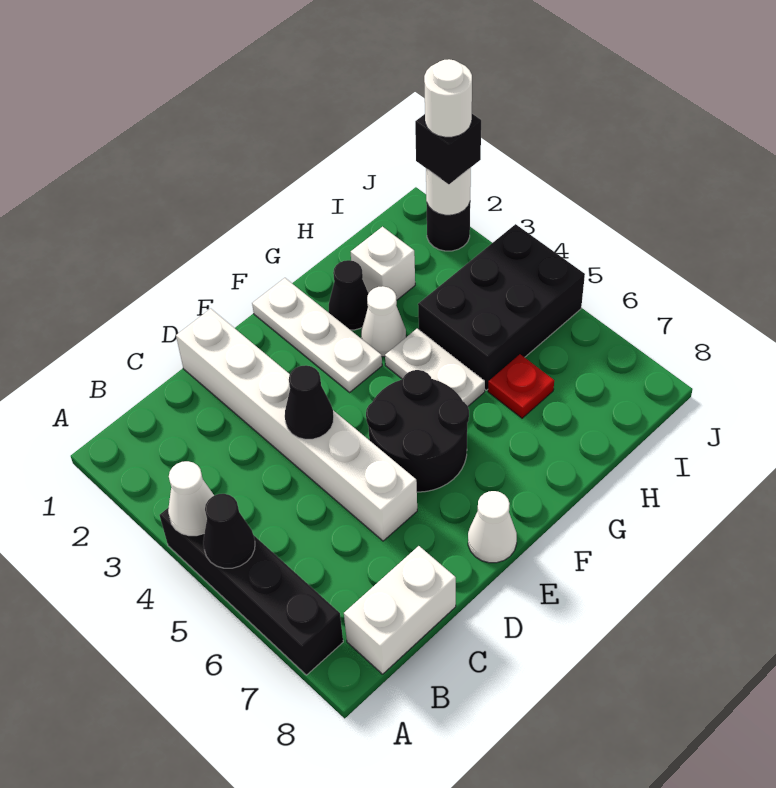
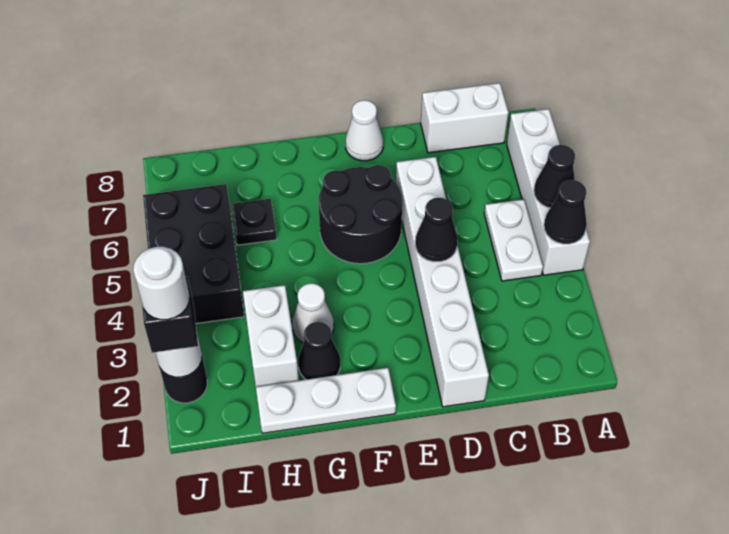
black brick A4:A7 level 1 -> white brick A4:A7 level 1
white cone A4 level 2 -> black cone A4 level 2
white plate F1:F3 level 1 -> white plate F1:H1 level 1
white plate G4:G5 level 1 -> white plate B4:B5 level 1
white brick H2 level 1 -> white brick H2:H3 level 1
black brick H4:J5 level 1 -> black brick I4:J6 level 1
red plate H6 level 1 -> black plate H6 level 1

